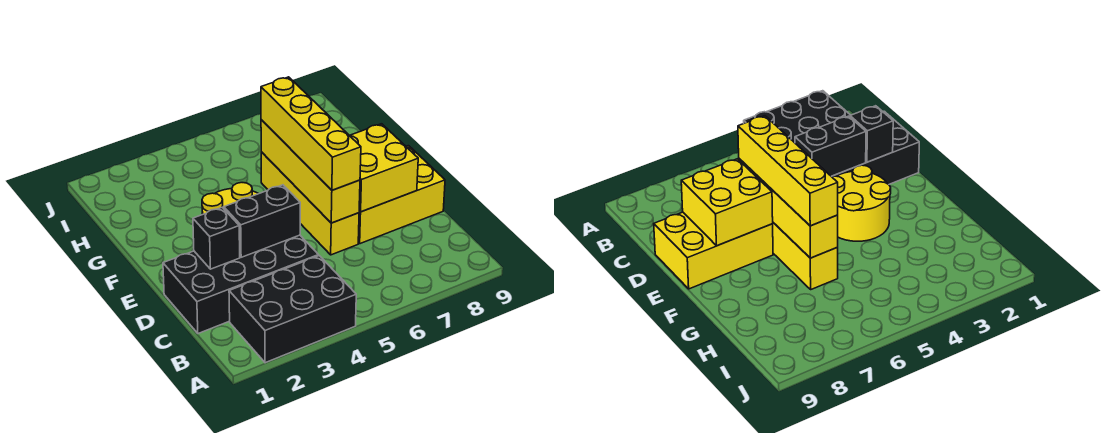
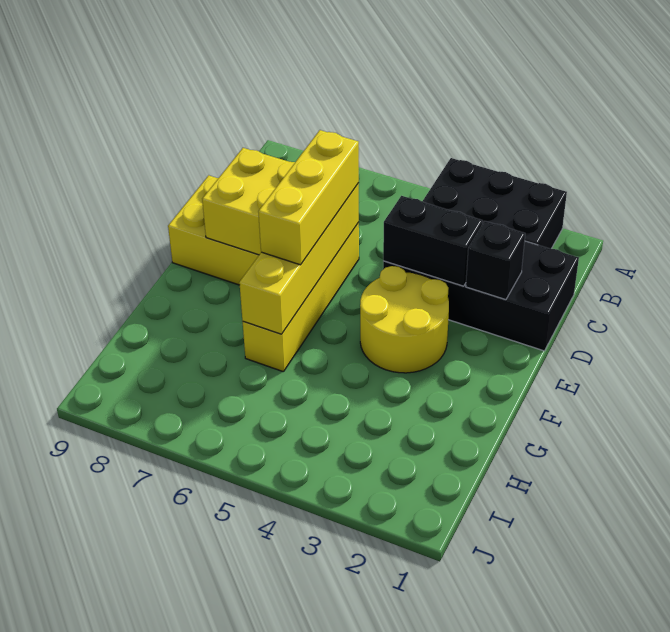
yellow brick D6:G6 level 3 -> yellow brick D6:F6 level 3

